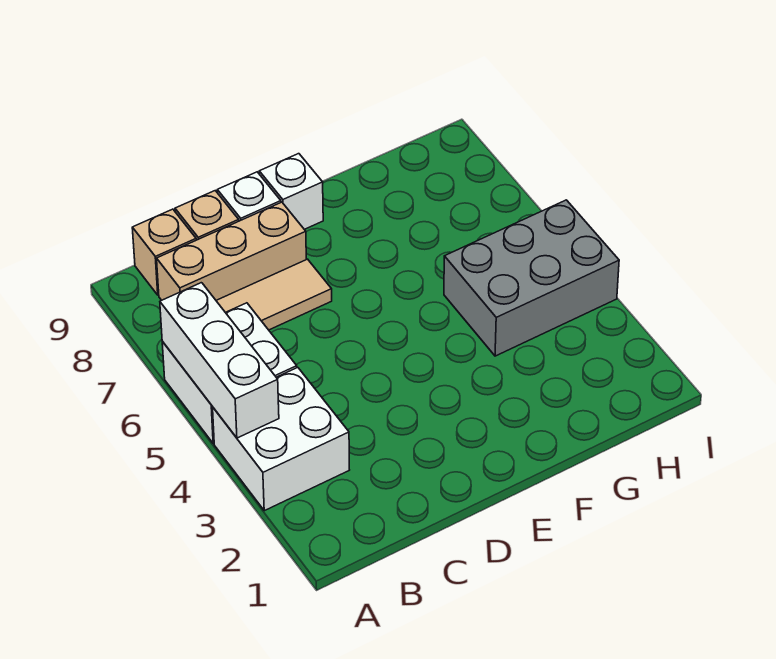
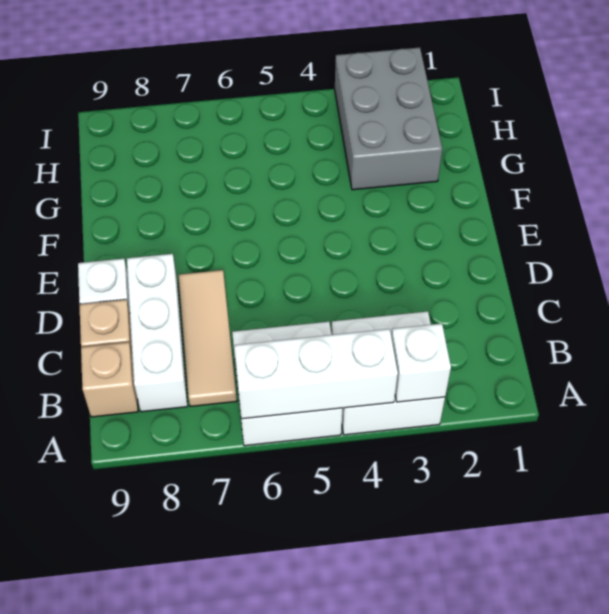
tan brick B8:D8 level 1 -> white brick B8:D8 level 1
white brick E9 level 1 -> white brick A3 level 2
grey brick G4:I5 level 1 -> grey brick G2:I3 level 1

